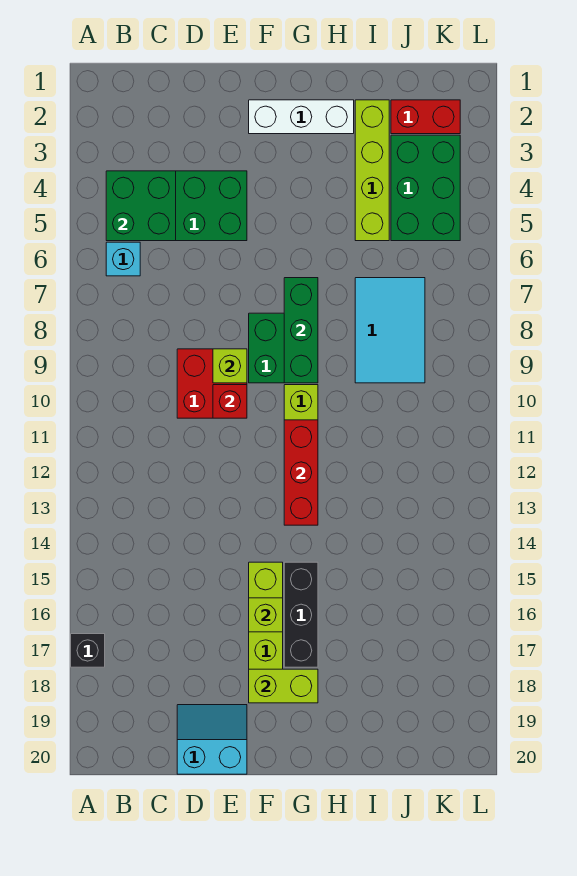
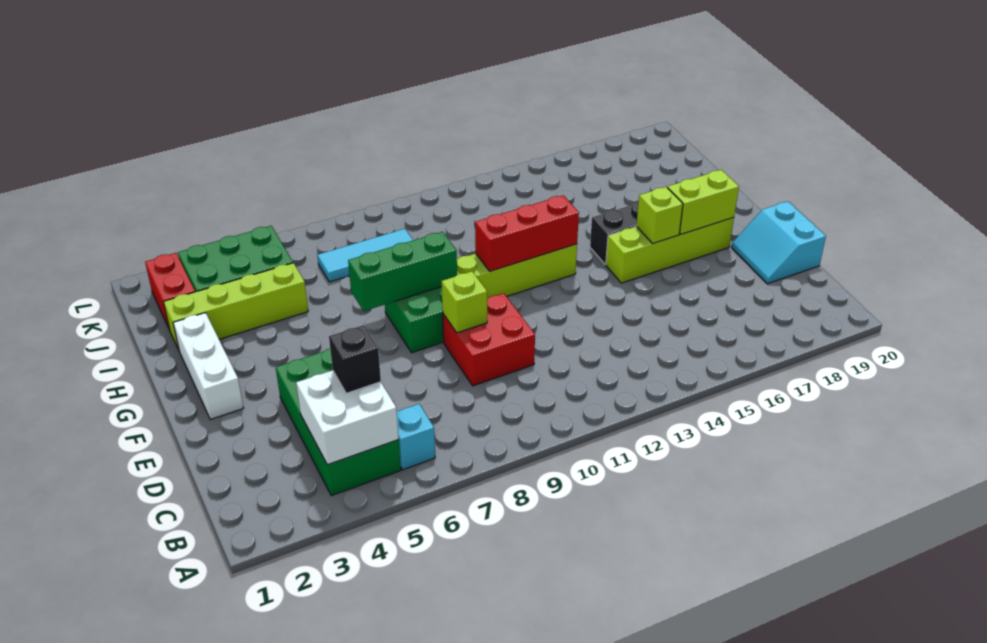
black brick A17 level 1 -> black brick C5 level 3
green brick B4:C5 level 2 -> white brick B4:C5 level 2
red brick E10 level 2 -> none
lime brick F18:G18 level 2 -> lime brick F17:F18 level 2
cyan tile I7:J9 level 1 -> cyan tile J7:J9 level 1

